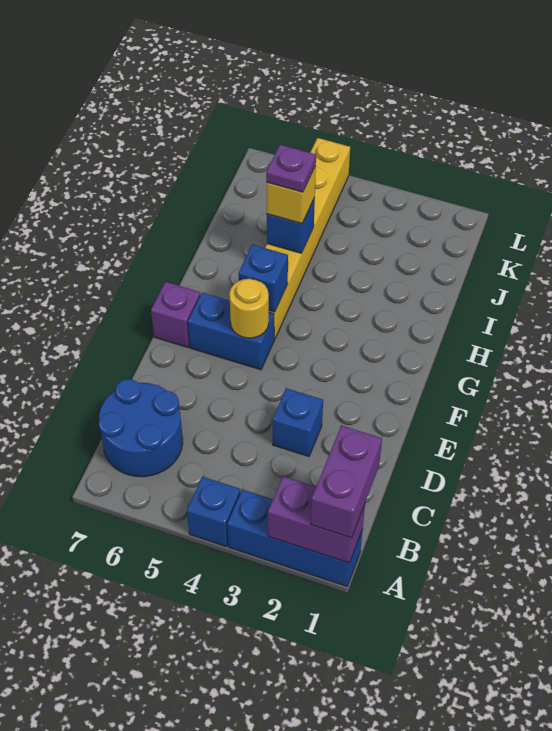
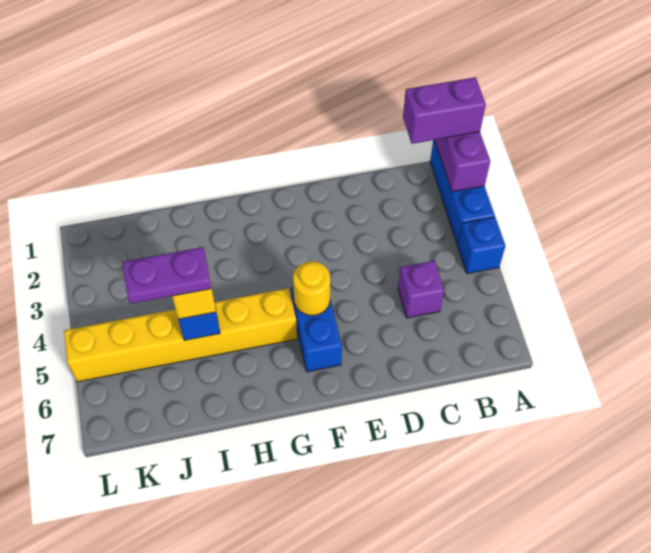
blue round brick B6:C7 level 1 -> none
blue brick D3 level 1 -> none
purple brick F7 level 1 -> purple brick C5 level 1
blue brick G5 level 2 -> none
purple plate I5 level 4 -> purple plate I5:J5 level 4

